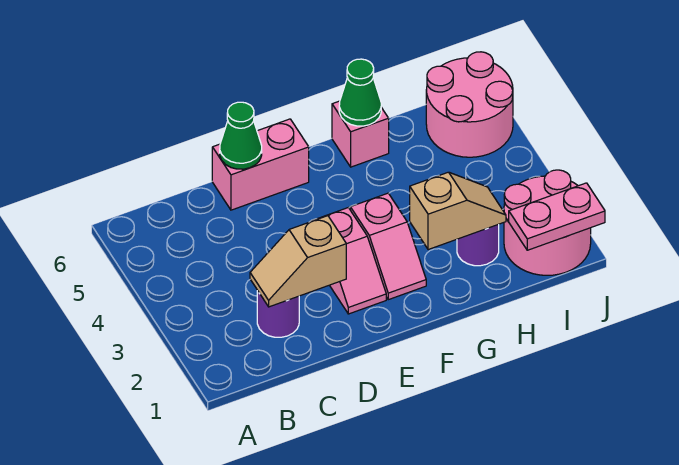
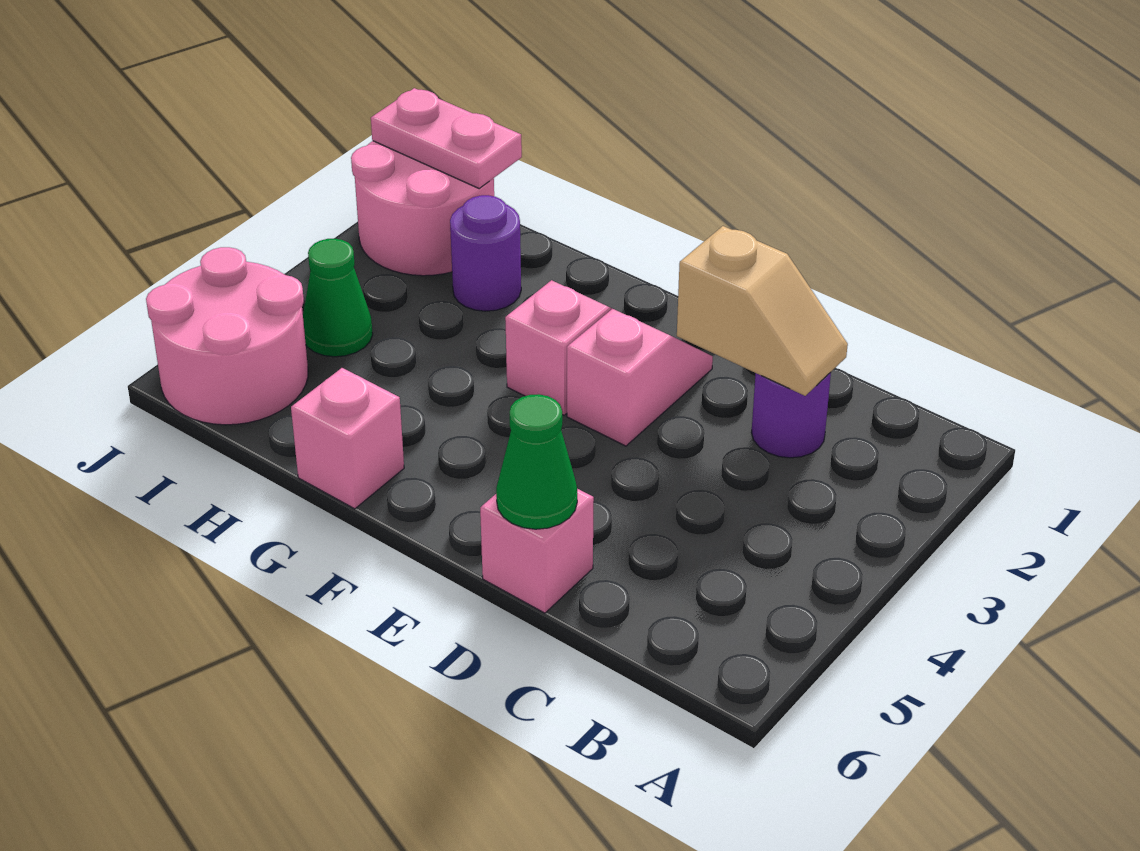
pink brick D6:E6 level 1 -> pink brick D6 level 1
tan slope G2:H2 level 2 top G -> none
green cone G6 level 2 -> green cone I4 level 1

